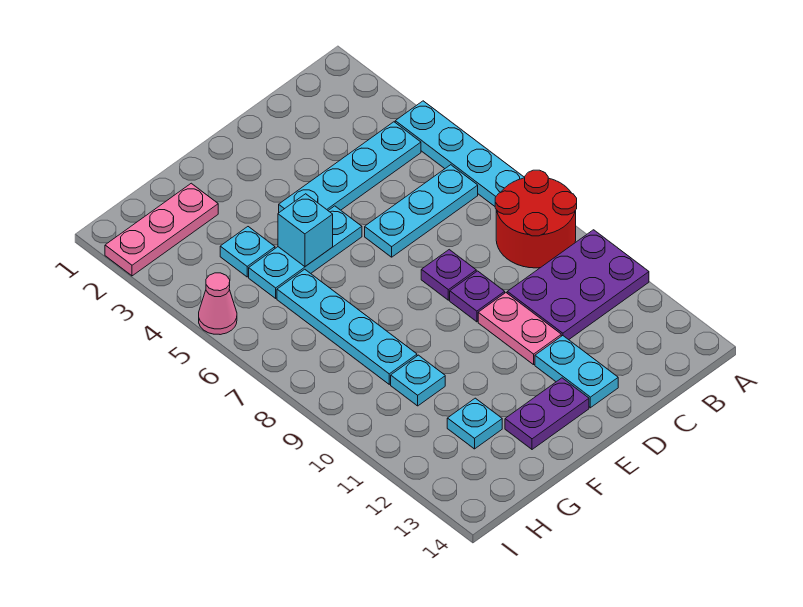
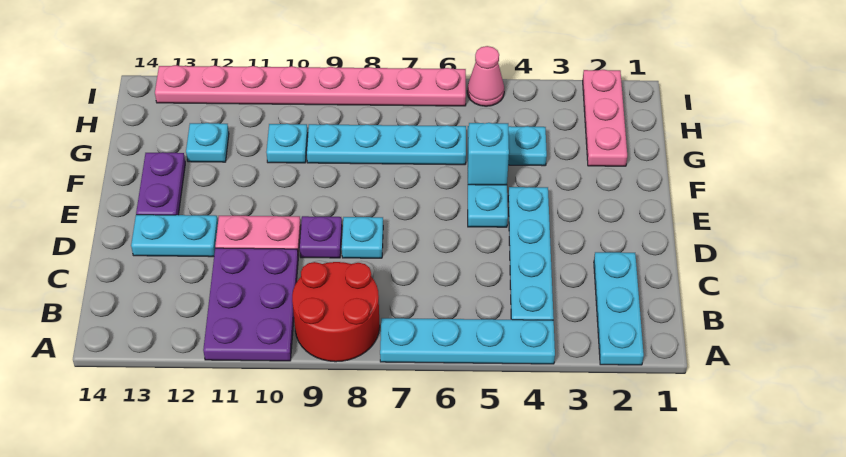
cyan plate B6:D6 level 1 -> cyan plate A2:C2 level 1
purple plate D8 level 1 -> cyan plate D8 level 1
none -> pink plate I6:I13 level 1

